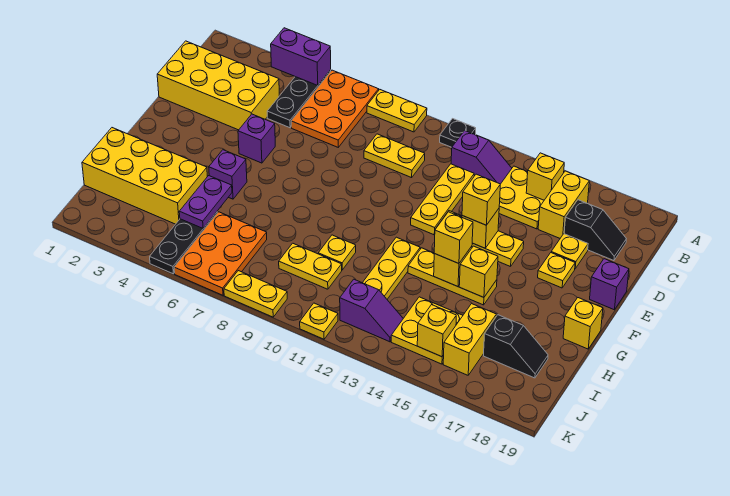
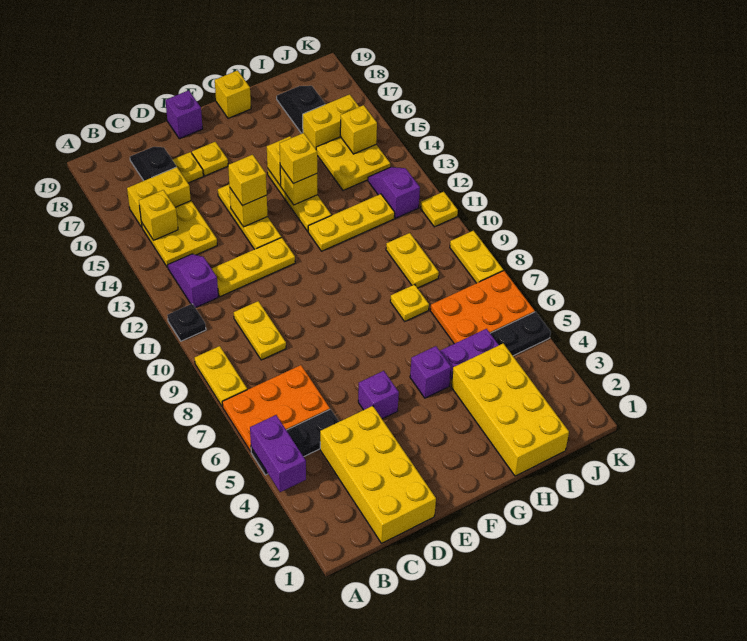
yellow plate H10 level 1 -> yellow plate H8 level 1

